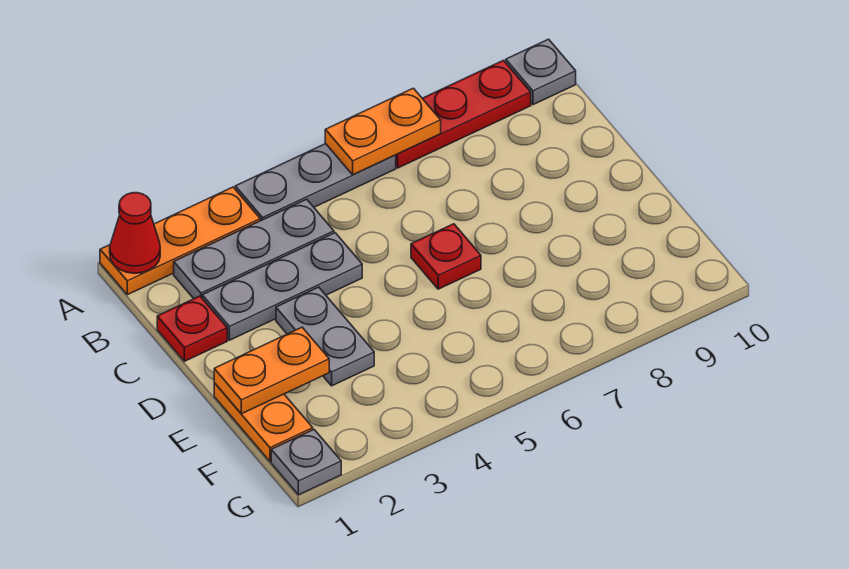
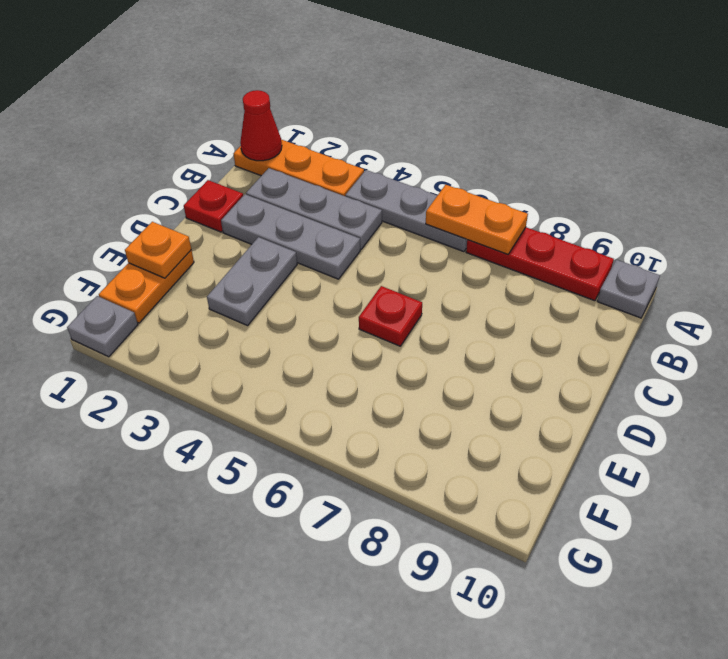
orange plate E1:E2 level 2 -> orange plate E1 level 2

